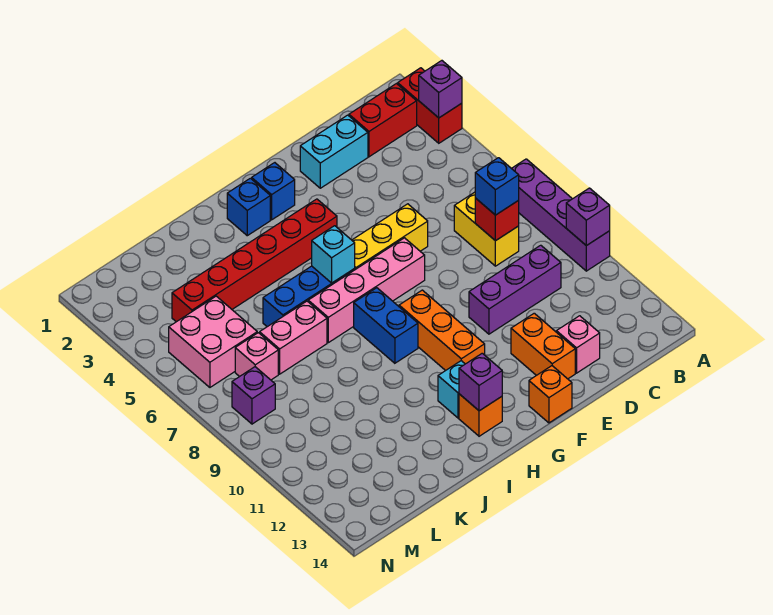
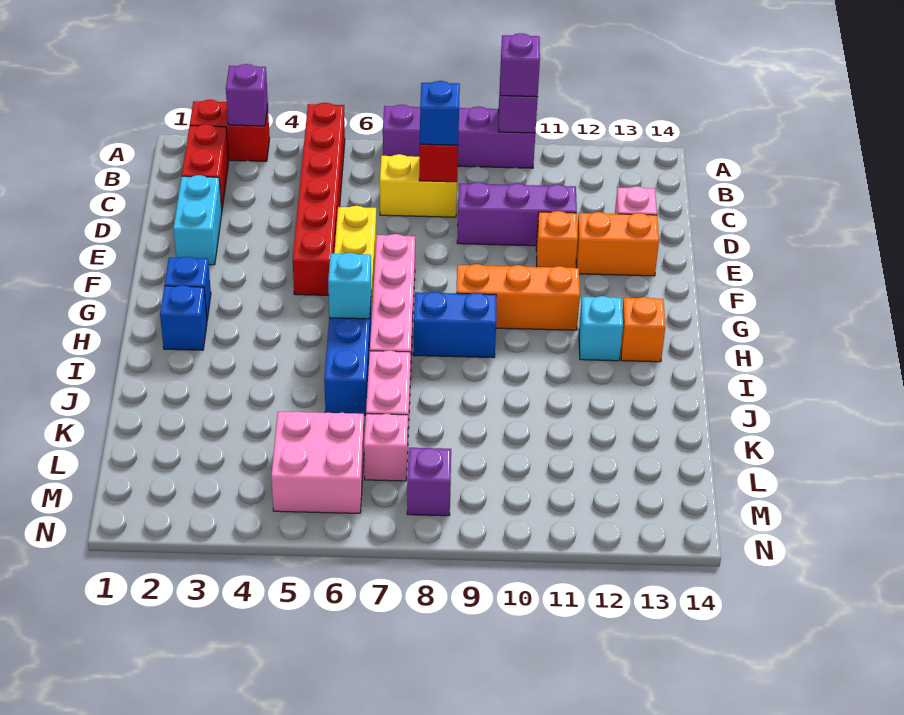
purple brick C10:E10 level 1 -> purple brick D9:D11 level 1
orange brick F14 level 1 -> orange brick E11 level 1
red brick G4:L4 level 1 -> red brick A5:F5 level 1
purple brick H13 level 2 -> purple brick A10 level 3

